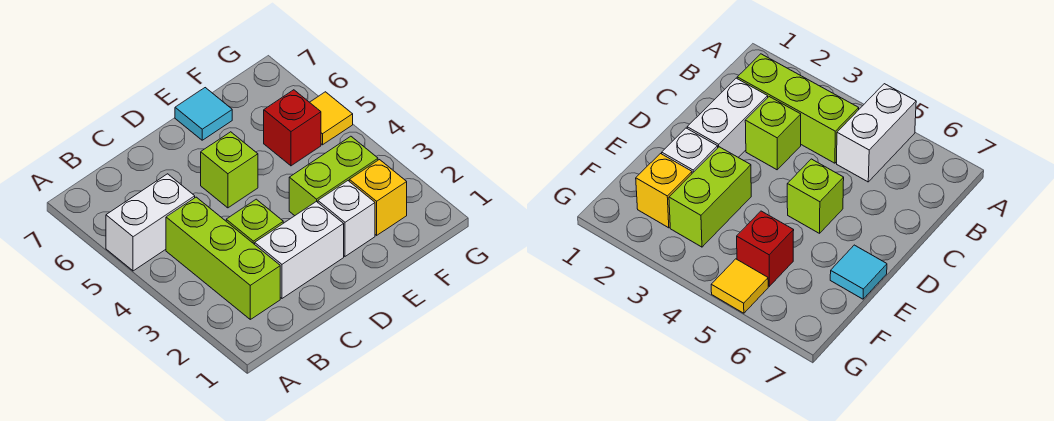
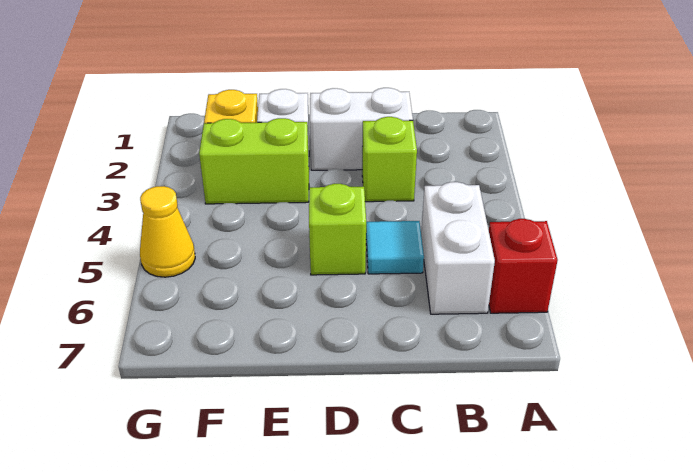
white brick A5:B5 level 1 -> white brick B5:B6 level 1
lime brick B2:B4 level 1 -> none
cyan tile E7 level 1 -> cyan tile C5 level 1
red brick F5 level 1 -> red brick A6 level 1
yellow tile G5 level 1 -> yellow cone G5 level 1

